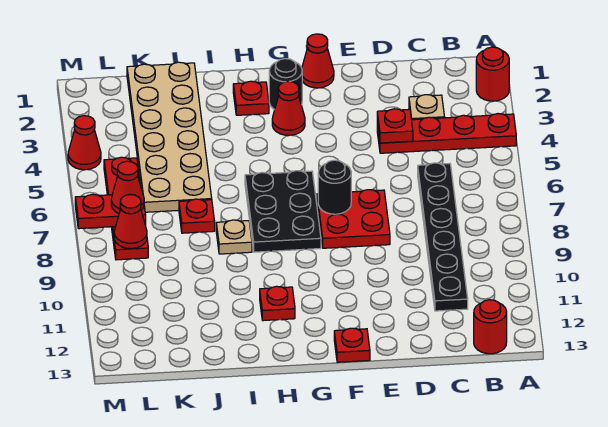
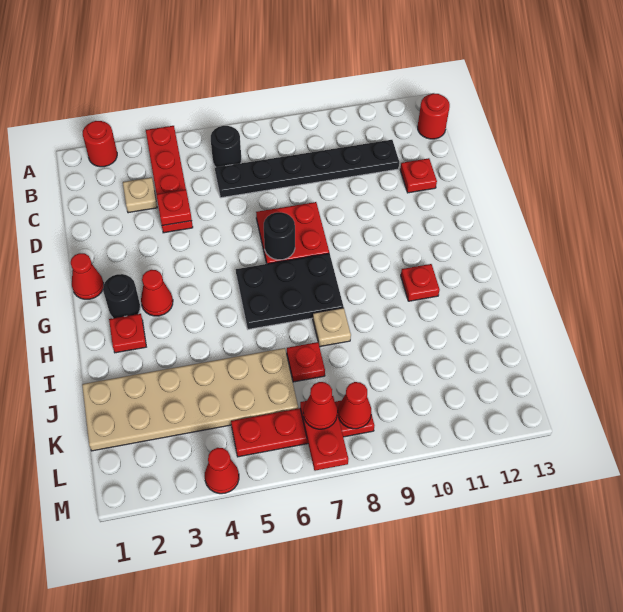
none -> black round brick B6 level 1
red plate F13 level 1 -> red plate D12 level 1

